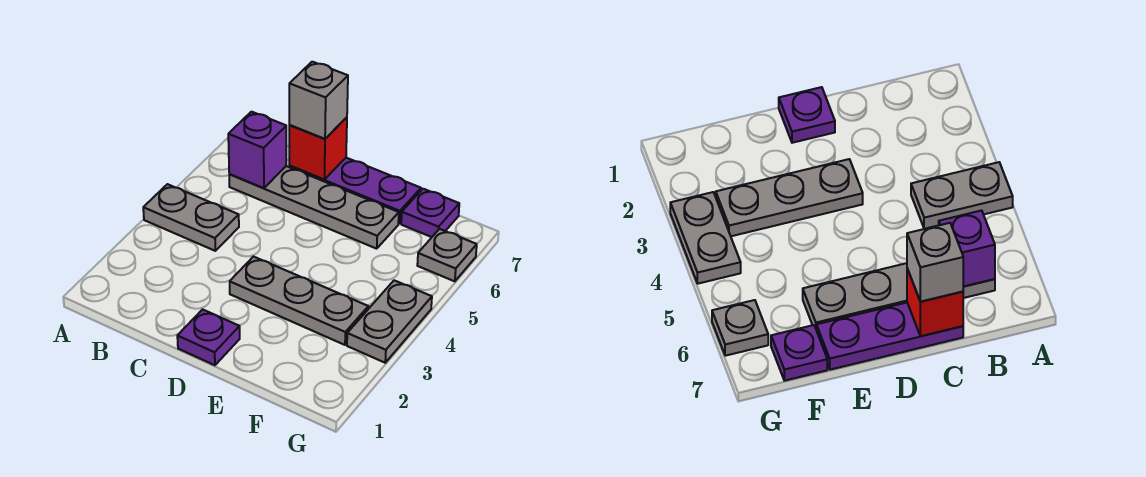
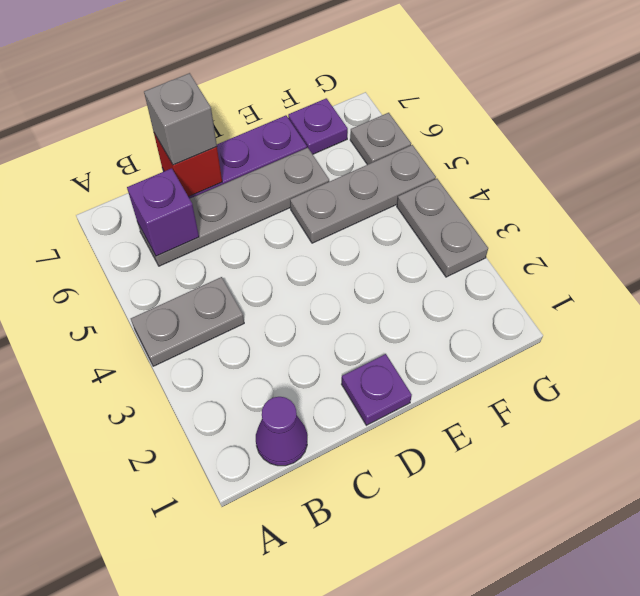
none -> purple cone B1 level 1
grey plate D3:F3 level 1 -> grey plate E5:G5 level 1

